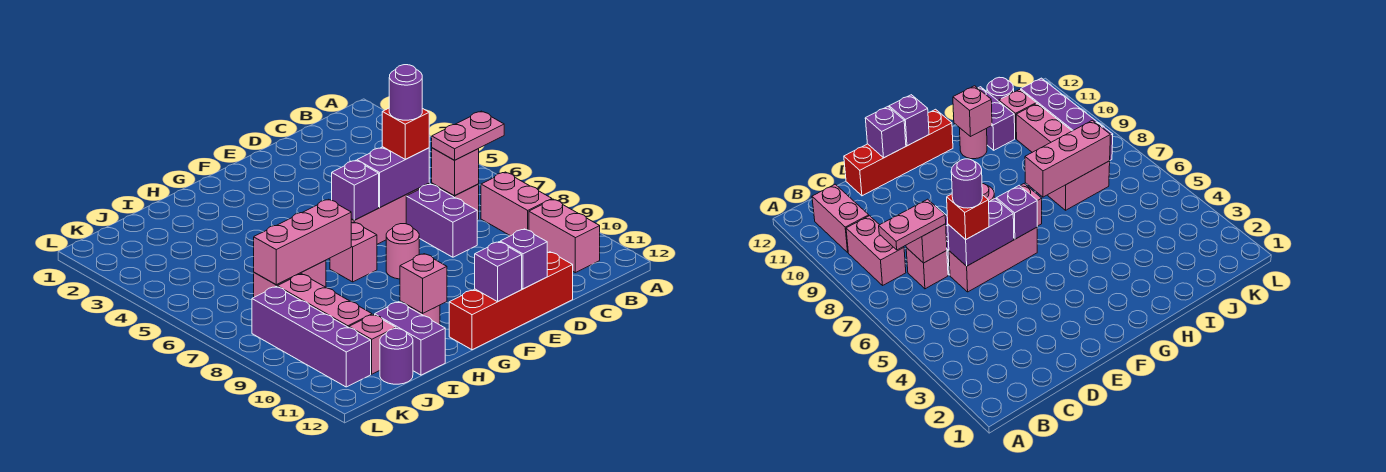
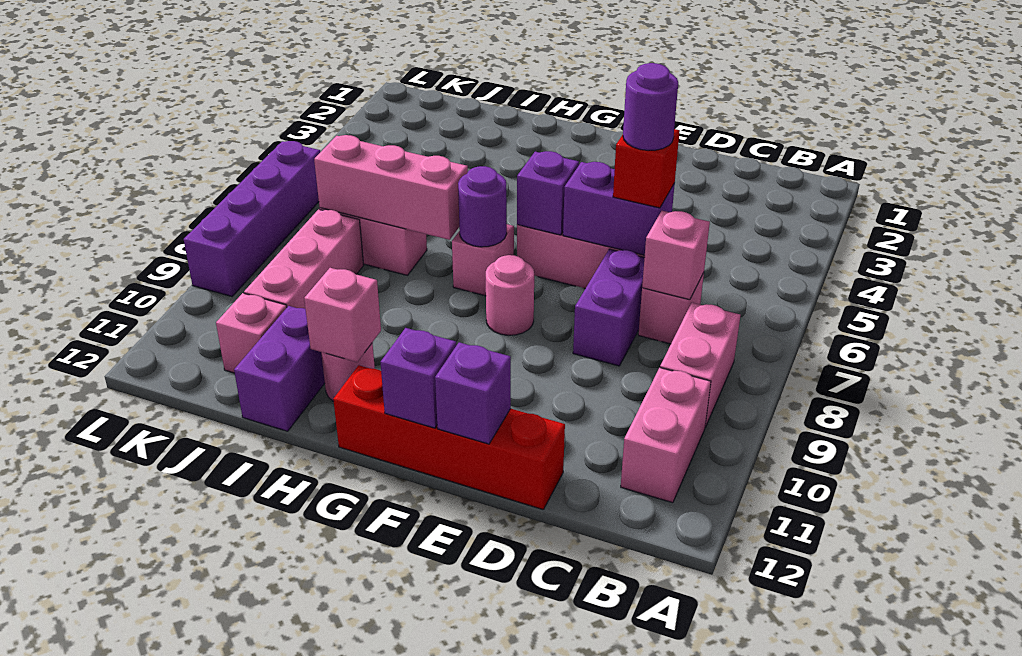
pink plate B7:C7 level 3 -> none
purple round brick J12 level 1 -> purple round brick G7 level 2
purple brick K8:K11 level 1 -> purple brick L6:L9 level 1

